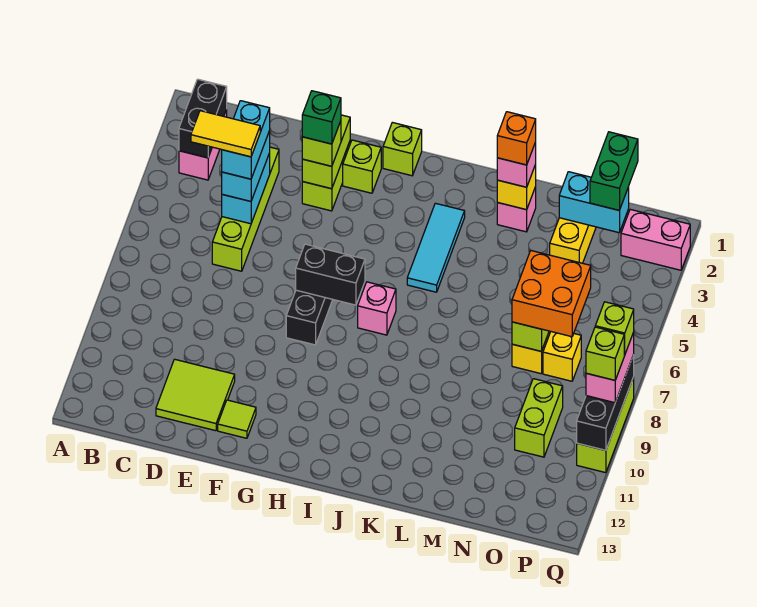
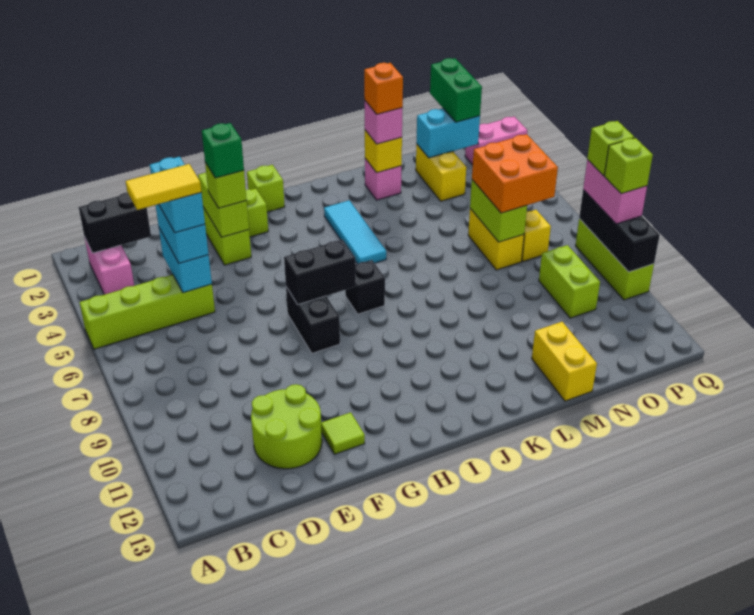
black brick B2:B3 level 2 -> black brick B2:C2 level 2
lime brick D3:D6 level 1 -> lime brick A5:D5 level 1
lime tile D11:E12 level 1 -> lime round brick D11:E12 level 1
pink brick I7 level 1 -> black brick I7 level 1
none -> yellow brick M12:M13 level 1

